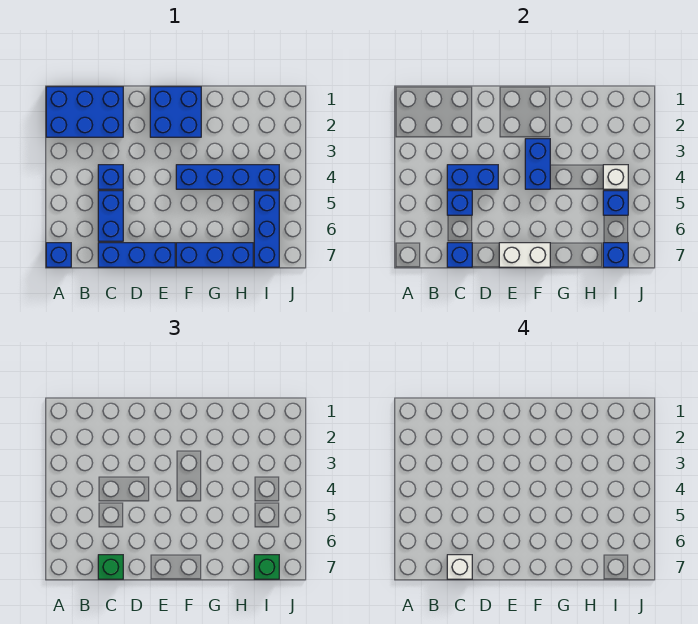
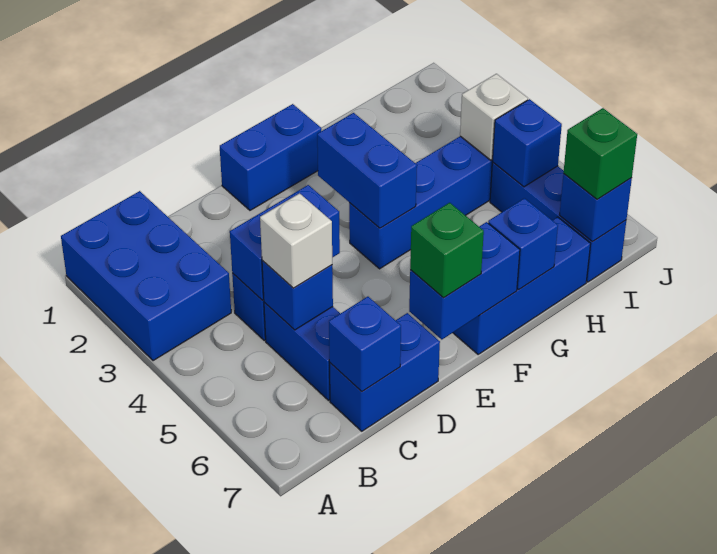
blue brick A1:C2 level 1 -> blue brick A1:B3 level 1
blue brick A7 level 1 -> blue brick G7 level 2
blue brick C7:E7 level 1 -> blue brick C7:D7 level 1
green brick C7 level 3 -> green brick E7 level 3
white brick C7 level 4 -> white brick C5 level 3
blue brick E1:F2 level 1 -> blue brick E1:F1 level 1
white brick E7:F7 level 2 -> blue brick E7:F7 level 2

